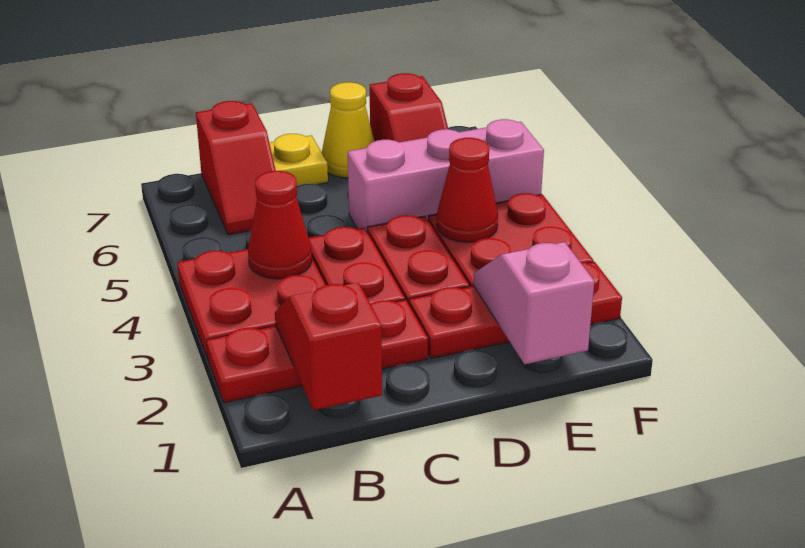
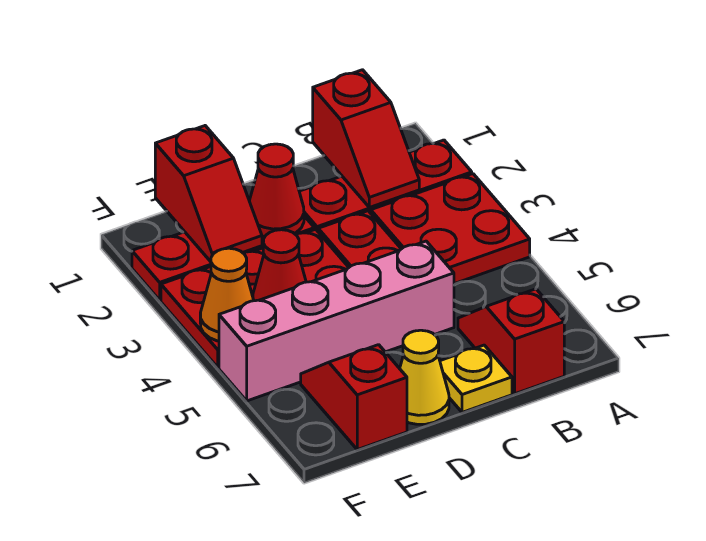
red cone B4 level 2 -> red cone D2 level 2
pink brick D5:F5 level 1 -> pink brick C5:F5 level 1
pink slope E1:E2 level 2 top 1 -> red slope E1:E2 level 2 top 1
none -> orange cone F4 level 2

